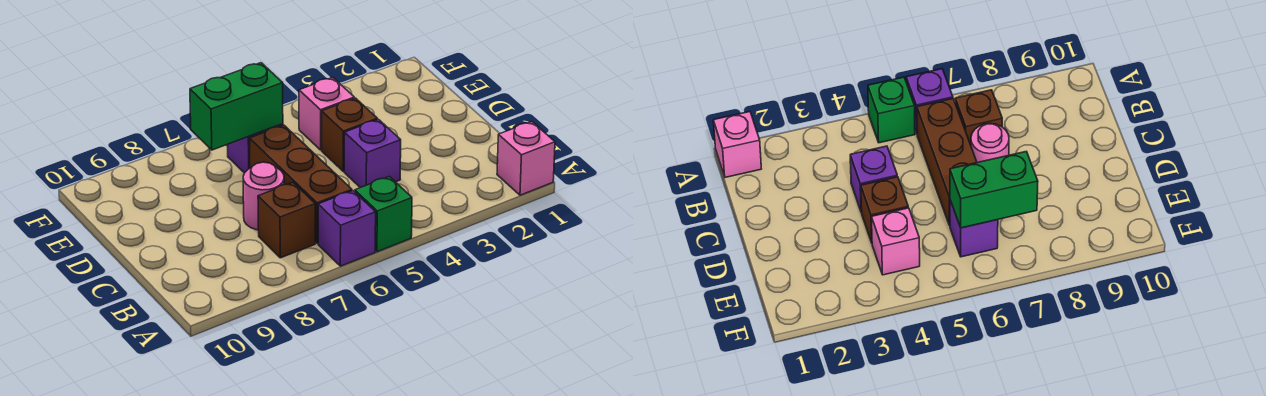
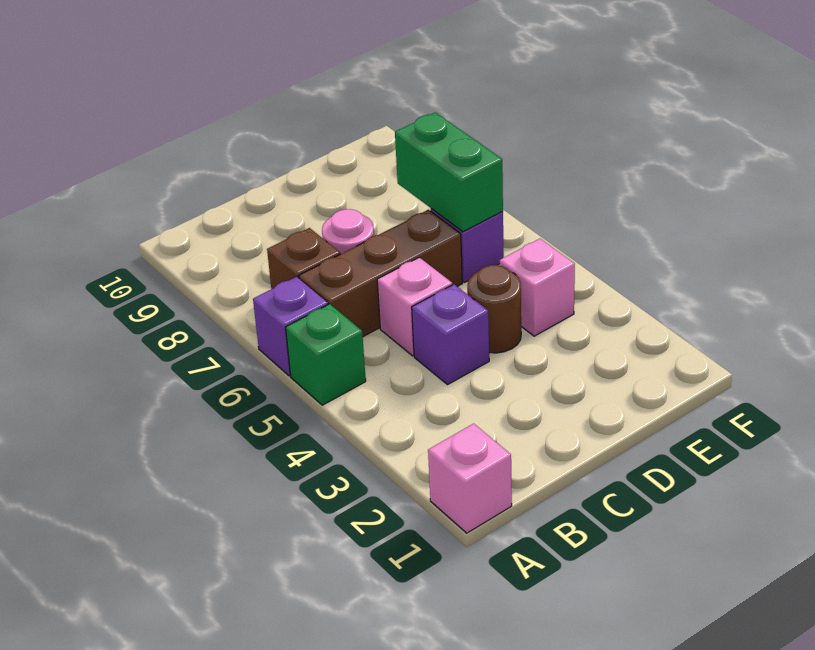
none -> pink brick C5 level 1
brown brick D4 level 1 -> brown round brick D4 level 1

